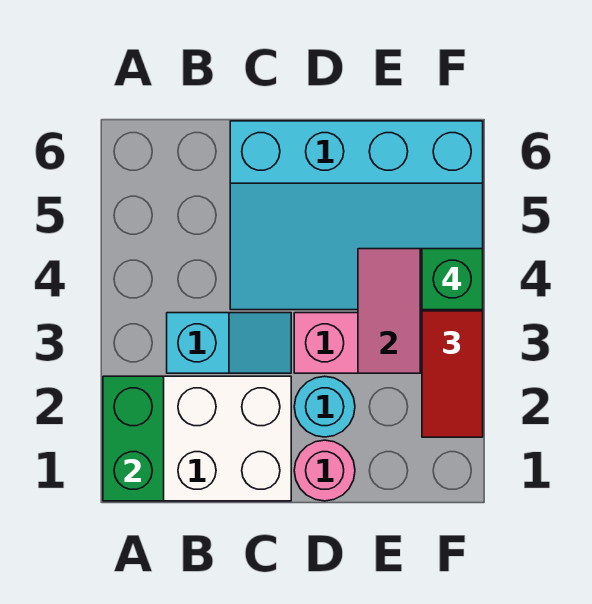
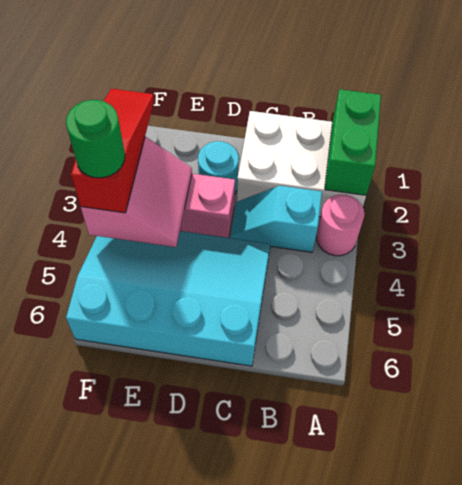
pink round brick D1 level 1 -> pink round brick A3 level 1
green brick F4 level 4 -> green round brick F4 level 4

